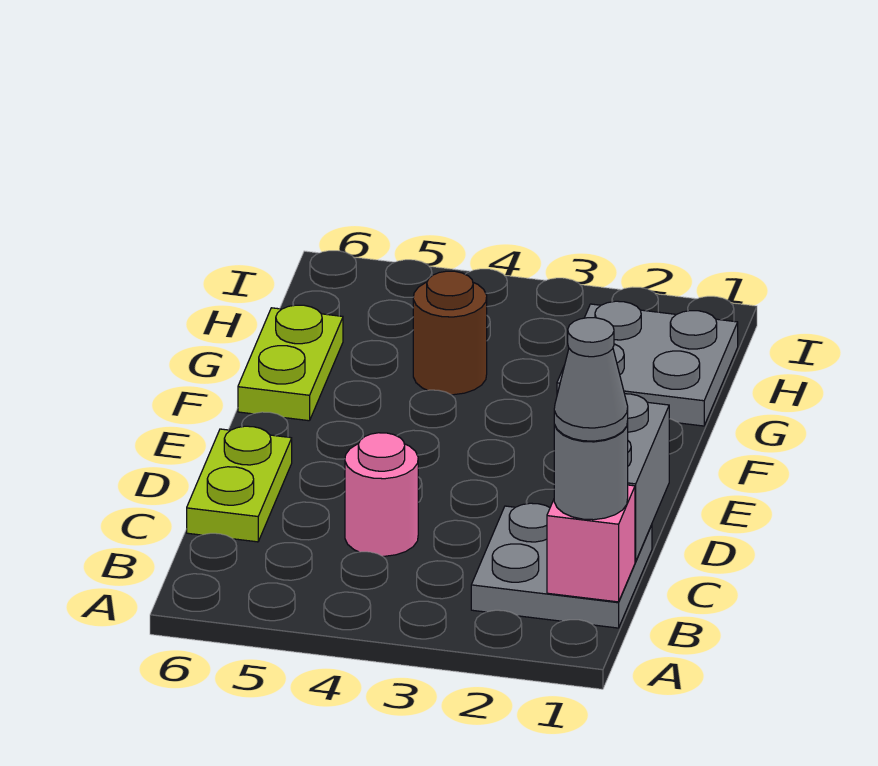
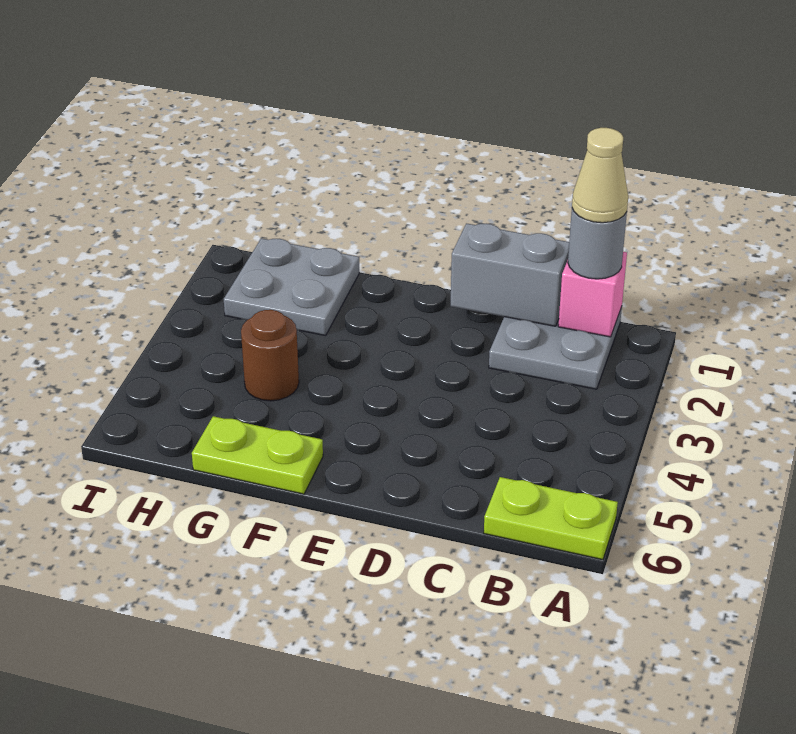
grey cone B1 level 4 -> tan cone B1 level 4
pink round brick C4 level 1 -> none
lime plate C6:D6 level 1 -> lime plate A6:B6 level 1

